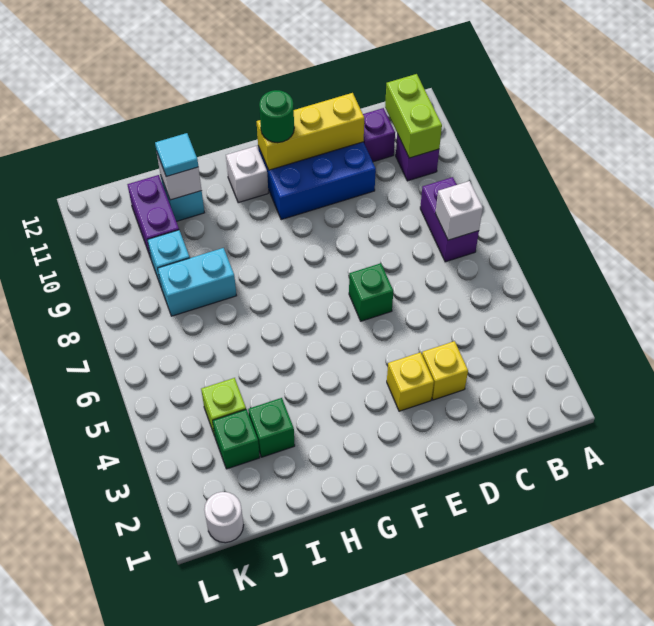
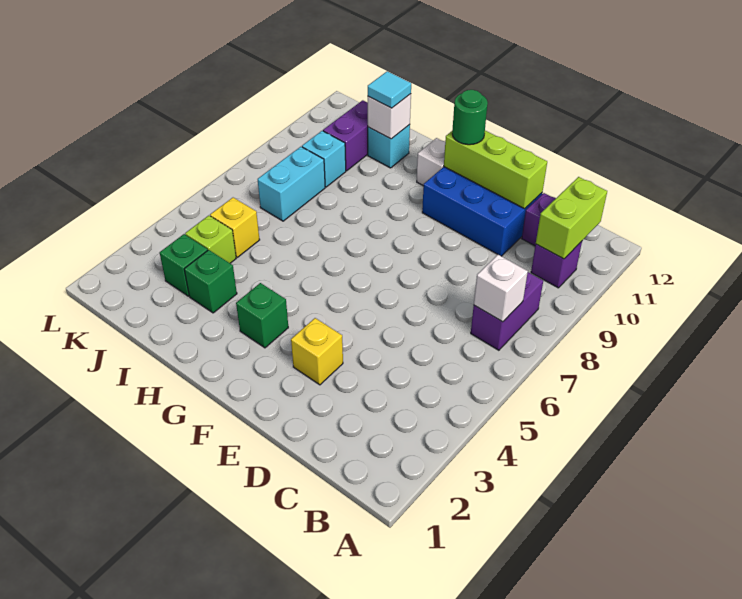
yellow brick D3 level 1 -> yellow brick J5 level 1
yellow brick D11:F11 level 2 -> lime brick D11:F11 level 2
green brick E6 level 1 -> green brick G3 level 1
cyan brick I8:J8 level 1 -> cyan brick J7:J8 level 1
white round brick K1 level 1 -> none

